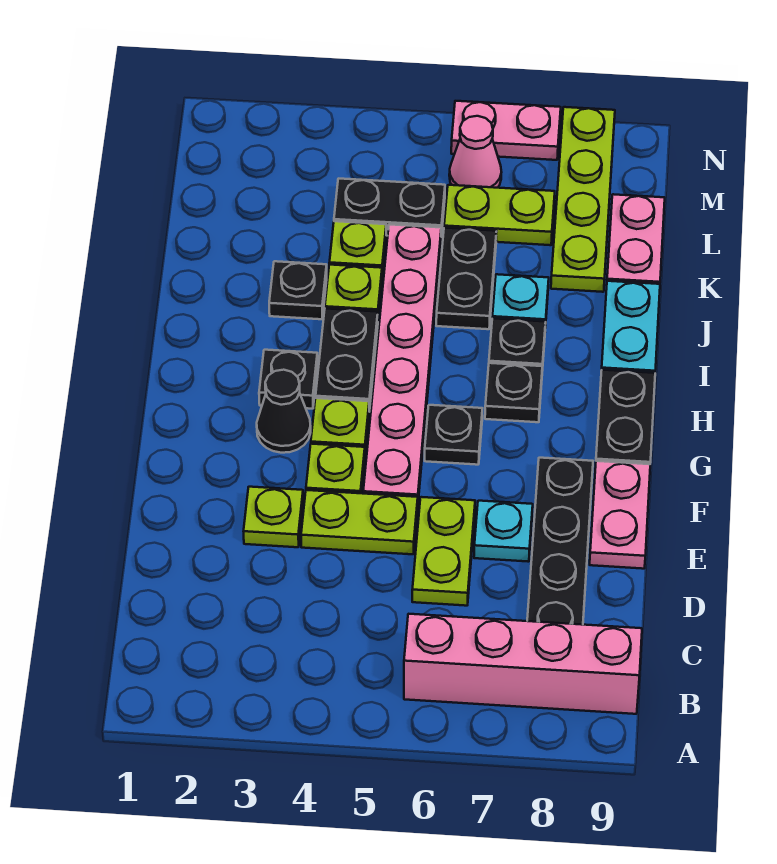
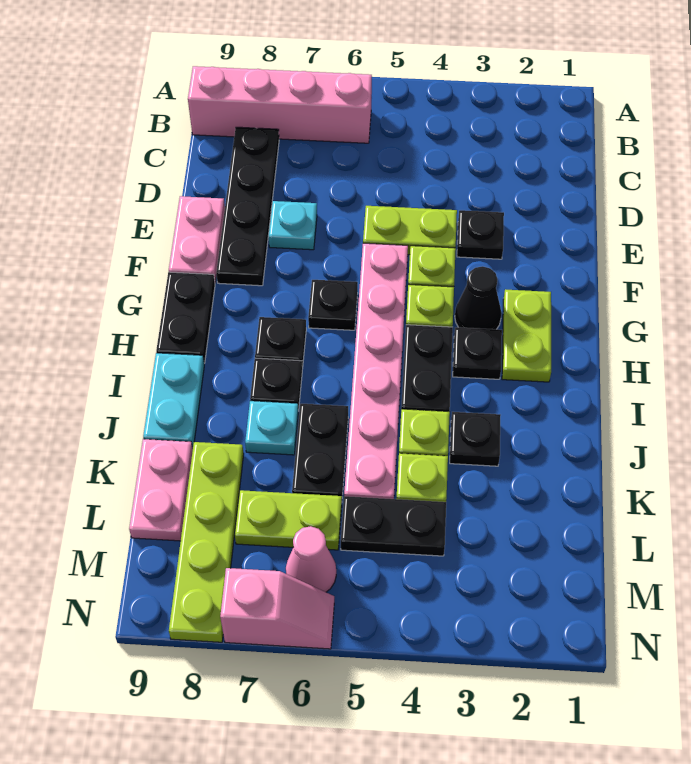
lime plate D6:E6 level 1 -> lime plate G2:H2 level 1
lime plate E3 level 1 -> black plate E3 level 1
pink plate N6:N7 level 1 -> pink slope N6:N7 level 1 top 7

